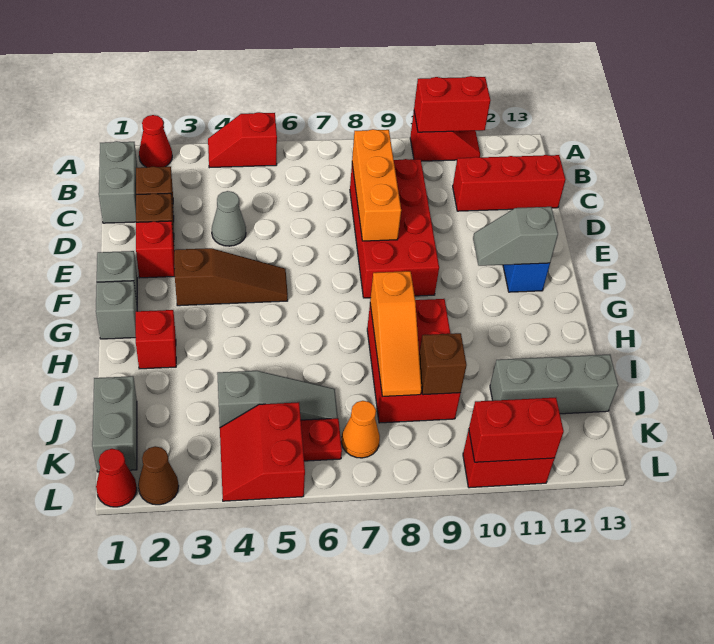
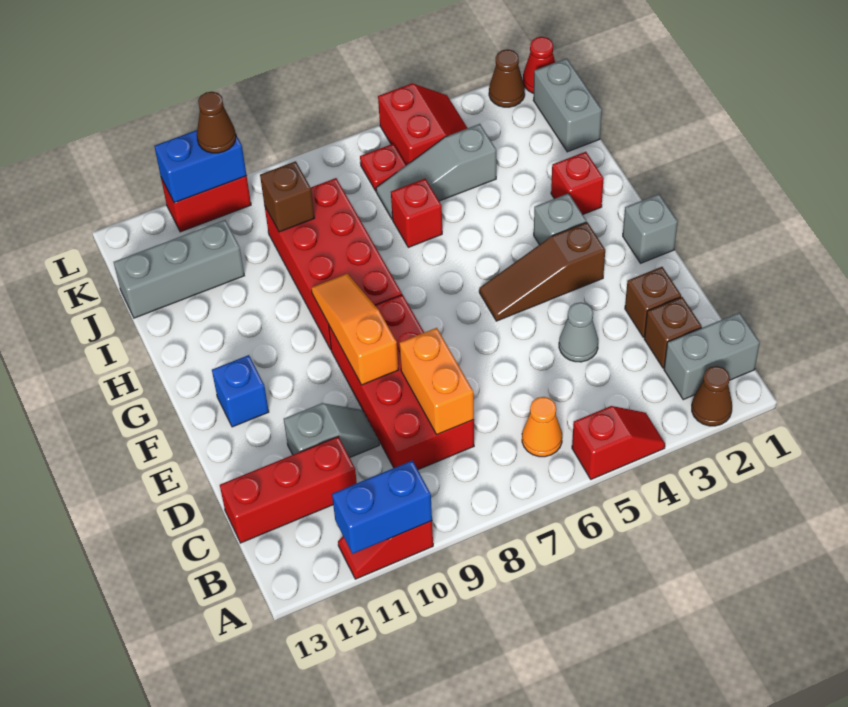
red cone A2 level 1 -> brown cone A2 level 1
red brick A10:A11 level 2 -> blue brick A10:A11 level 2
grey brick B1:C1 level 1 -> grey brick B1:B2 level 1
orange brick C8:E8 level 2 -> orange brick C8:D8 level 2
red brick E2 level 1 -> red brick I6 level 1
grey slope F11:F12 level 2 top 12 -> grey slope D10:D11 level 1 top 11
grey brick G1 level 1 -> grey brick G3 level 1
red brick H8:J9 level 1 -> red brick G8:J9 level 1
orange slope H8:J8 level 2 top H -> orange slope E9:G9 level 2 top E
orange cone K7 level 1 -> orange cone B6 level 1
red brick L10:L11 level 2 -> blue brick L10:L11 level 2
none -> brown cone L10 level 3

